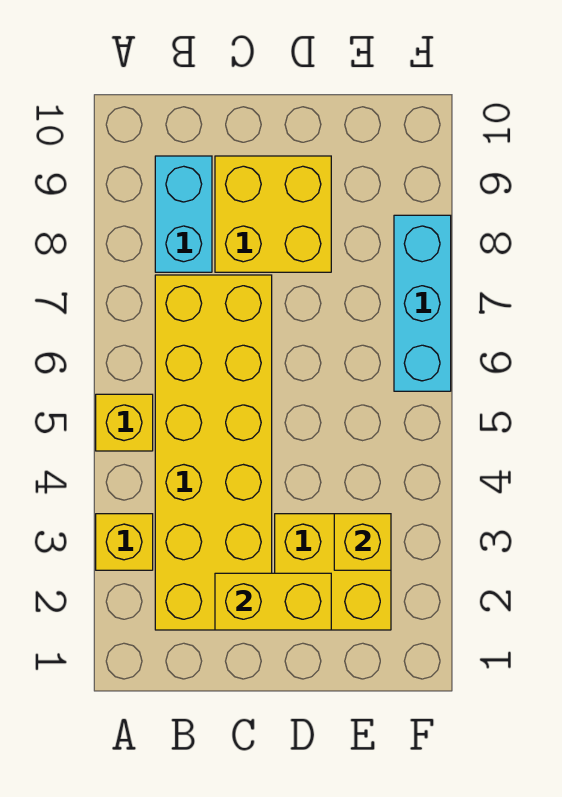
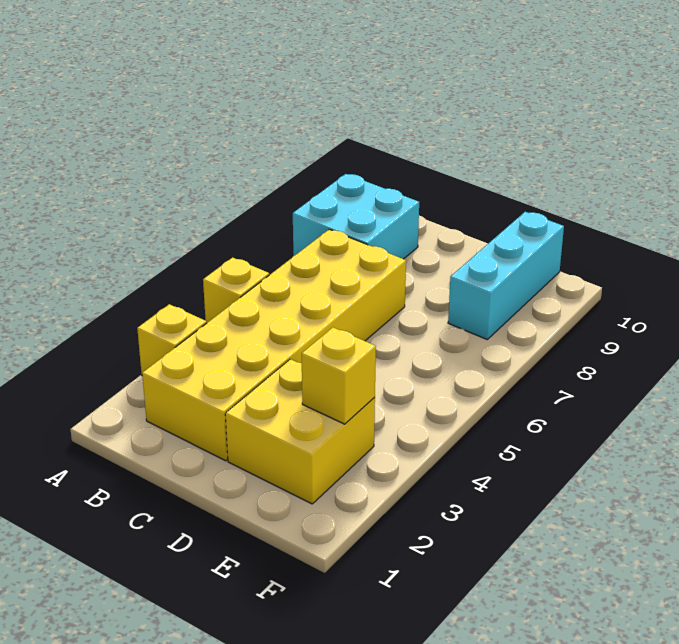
cyan brick B8:B9 level 1 -> cyan brick A8:B9 level 1
yellow brick C2:D2 level 2 -> none
yellow brick C8:D9 level 1 -> none
cyan brick F6:F8 level 1 -> cyan brick E8:E10 level 1

